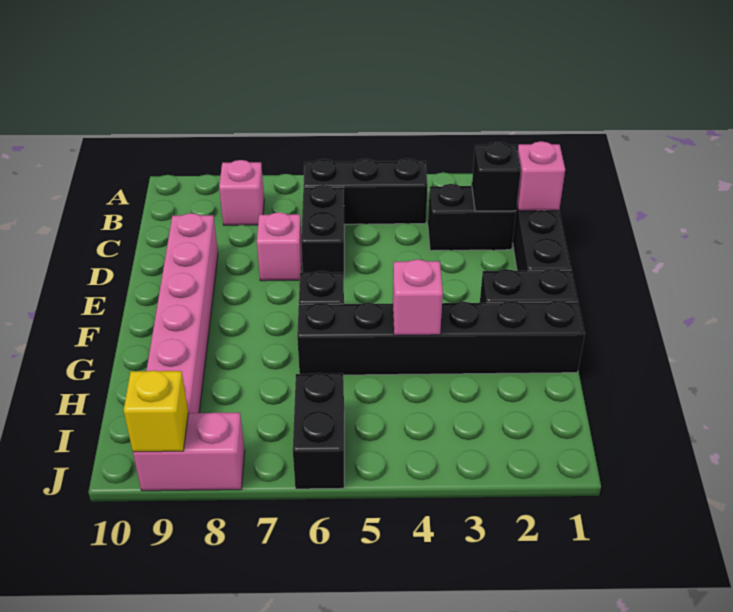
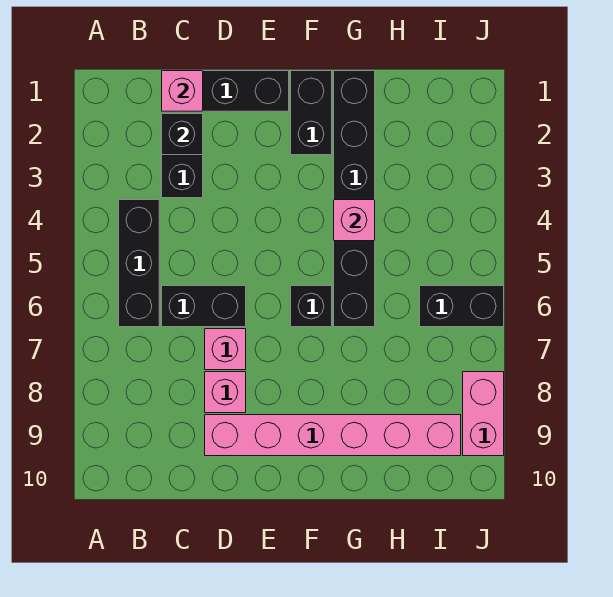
pink brick B8 level 1 -> pink brick D8 level 1
yellow brick J9 level 2 -> none

